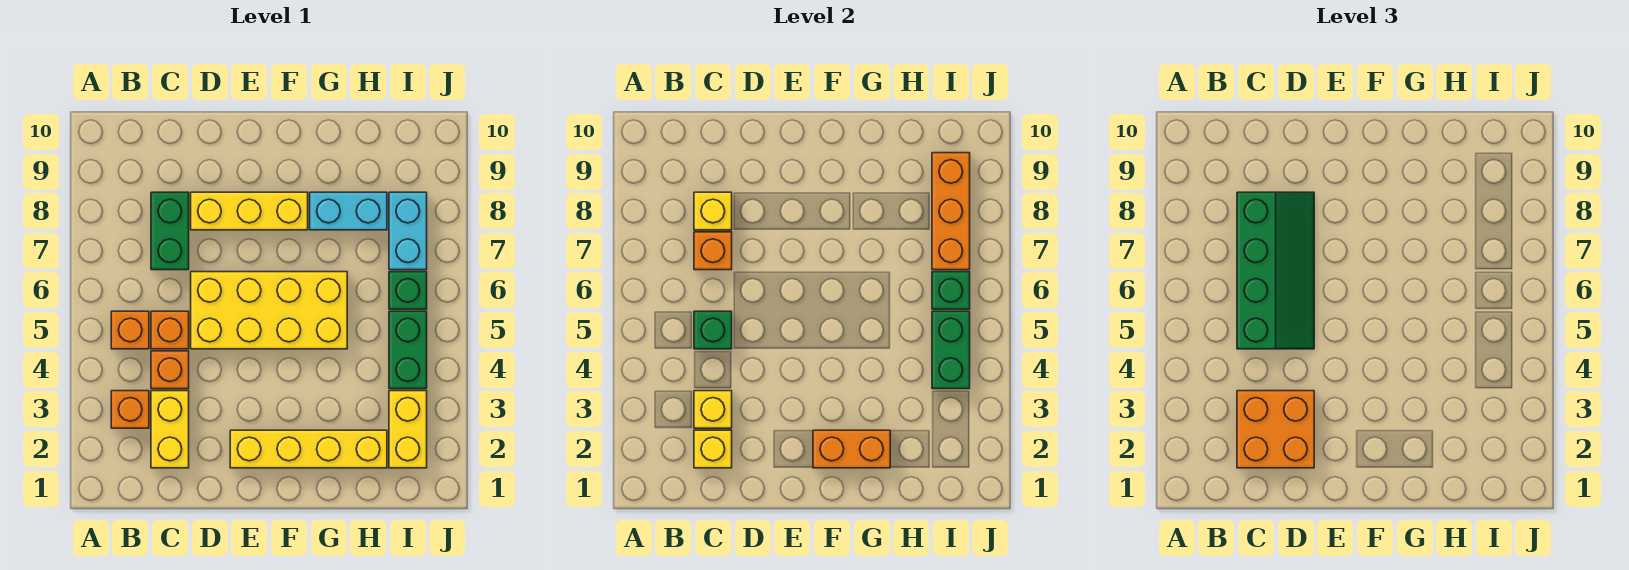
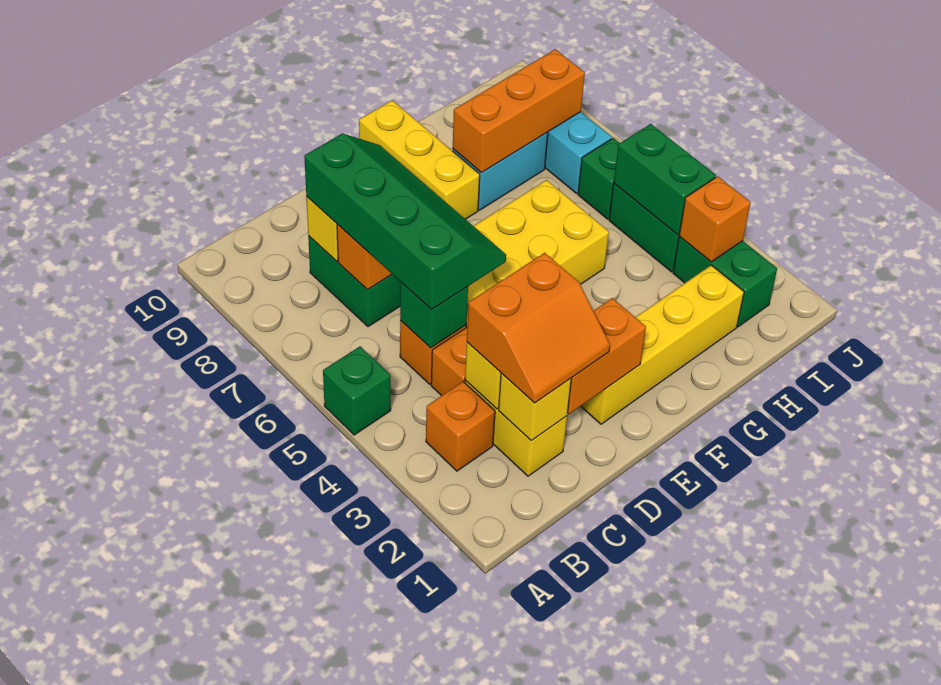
orange brick B5 level 1 -> orange brick I3 level 2
orange brick C2:D3 level 3 -> orange slope C2:D3 level 3 top 3
yellow brick D8:F8 level 1 -> yellow brick F8:F10 level 1
orange brick F2:G2 level 2 -> orange brick D2:E2 level 2
yellow brick I2:I3 level 1 -> green brick I2:I3 level 1
green brick I6 level 2 -> green brick A5 level 1
orange brick I7:I9 level 2 -> orange brick G8:I8 level 2

